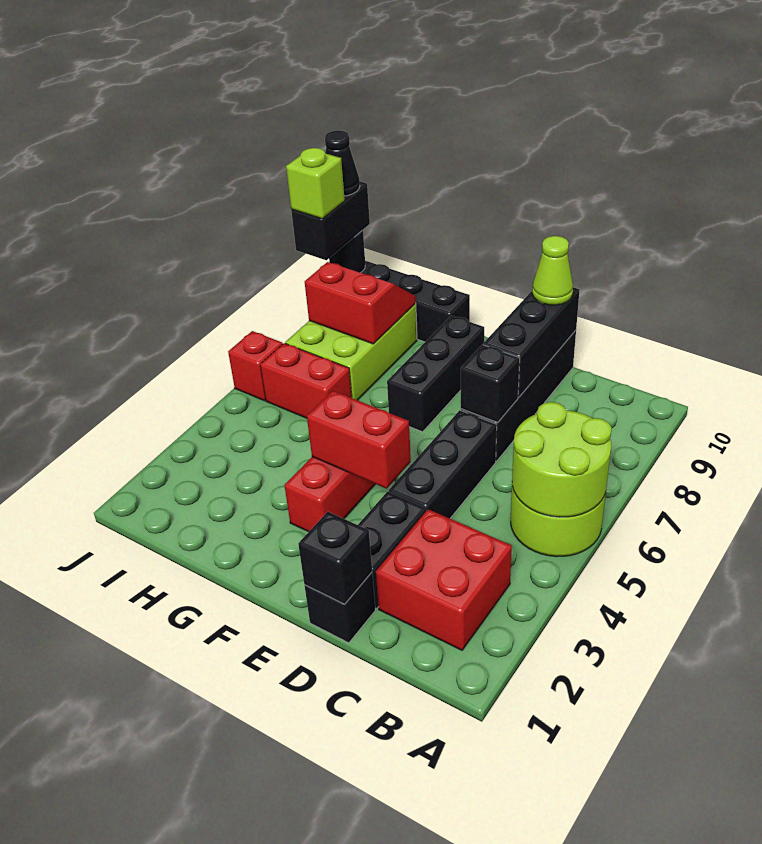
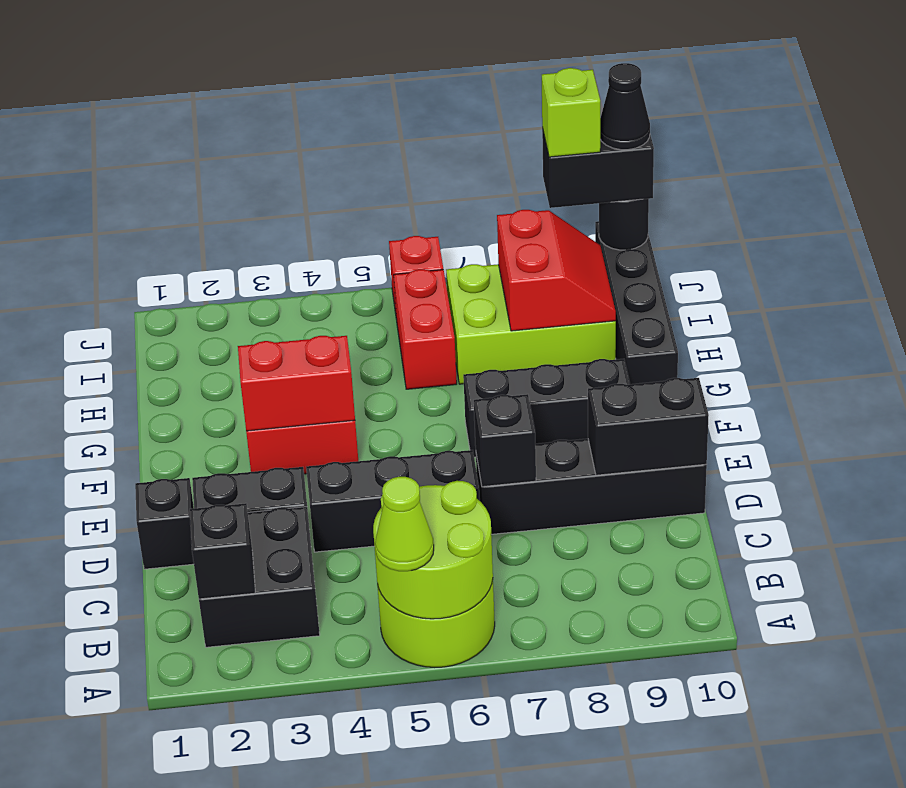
red brick B2:C3 level 1 -> black brick B2:C3 level 1
black brick D1 level 2 -> black brick B2 level 2
black brick D8:D10 level 2 -> black brick D9:D10 level 2
lime cone D10 level 3 -> lime cone A5 level 3
red brick E4:F4 level 2 -> red brick F3:F4 level 2

